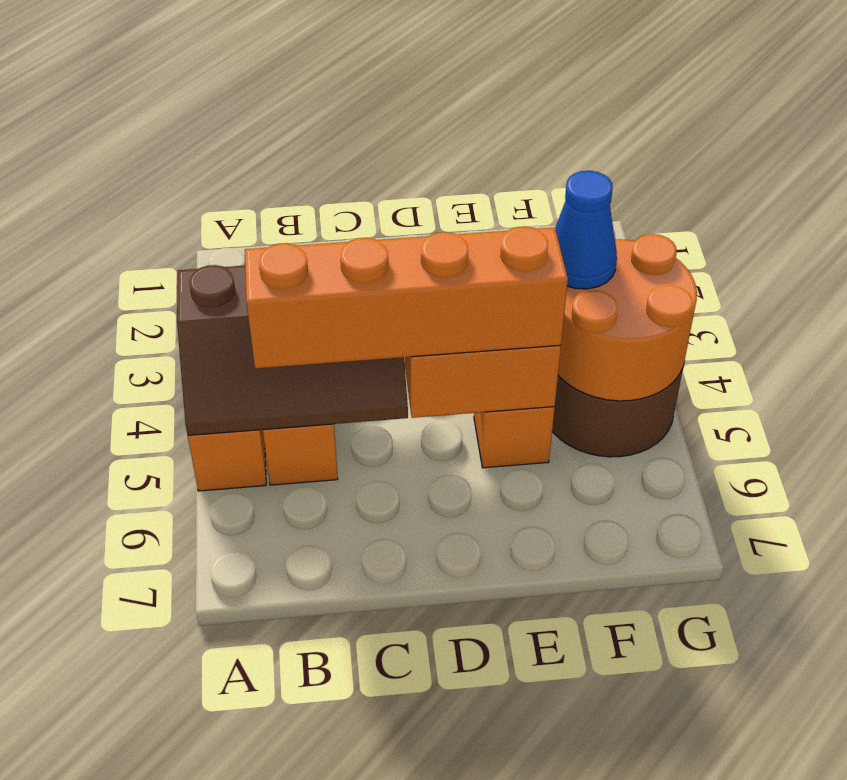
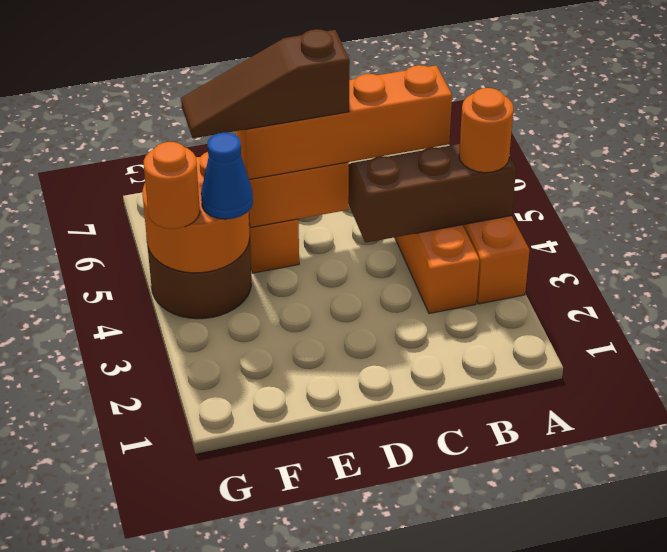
none -> orange round brick A4 level 3
none -> brown slope D5:F5 level 4 top D
none -> orange round brick G4 level 3

